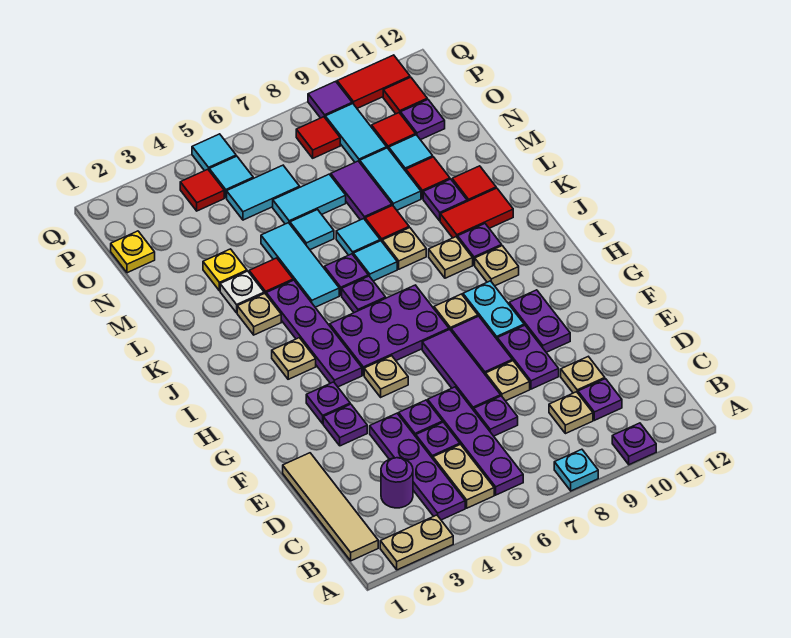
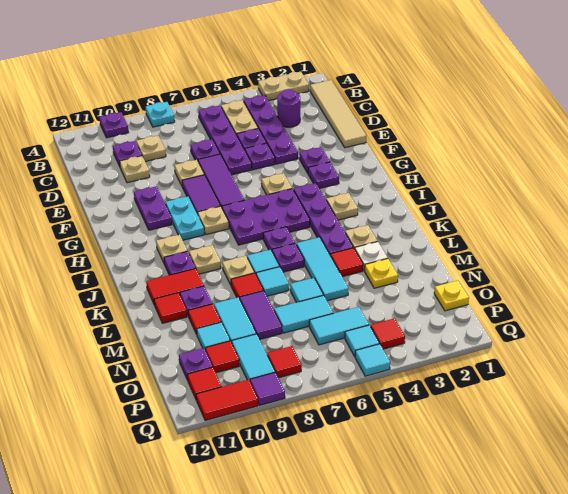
purple plate E9:F9 level 1 -> none

